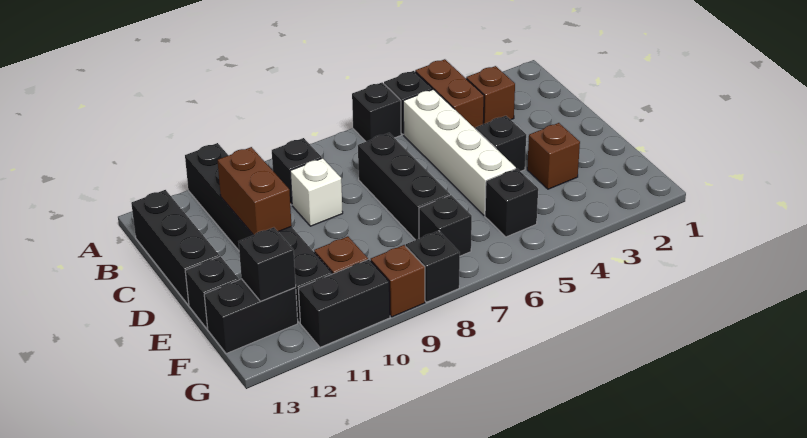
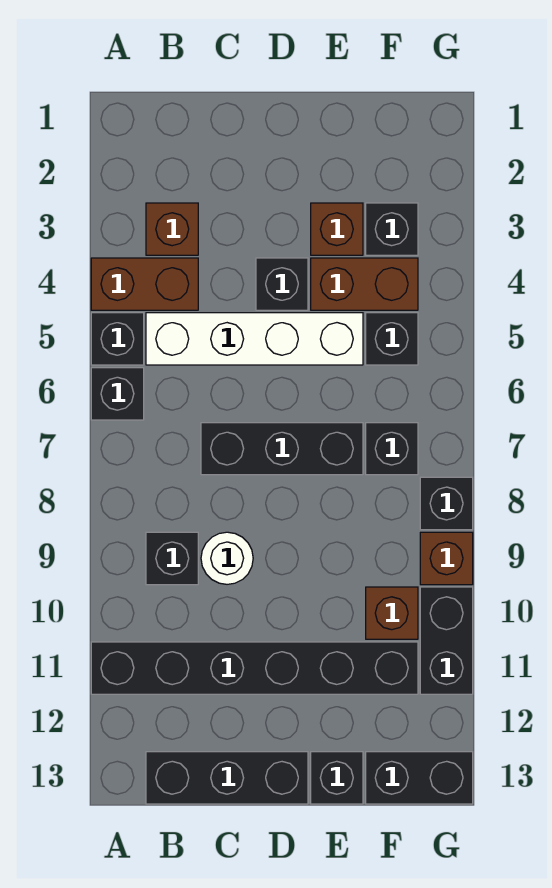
white brick C9 level 1 -> white round brick C9 level 1
brown brick C11:D11 level 2 -> brown brick E4:F4 level 1
black brick F12:F13 level 1 -> black brick F13:G13 level 1
black brick F12 level 2 -> black brick F3 level 1

